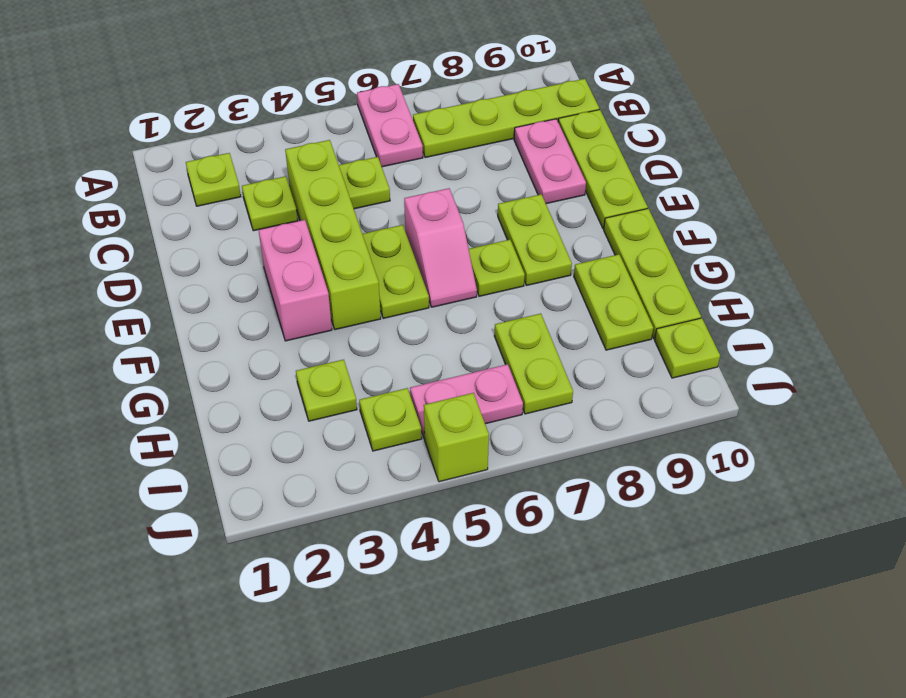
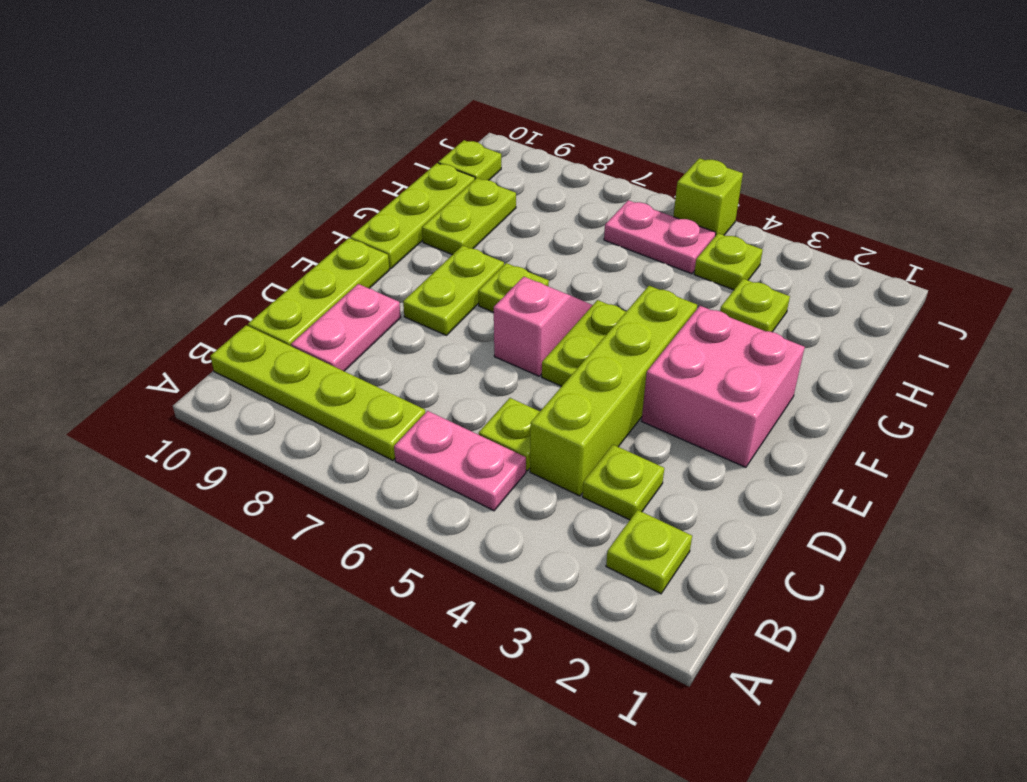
pink plate A6:B6 level 1 -> pink plate B5:B6 level 1
pink brick E3:F3 level 1 -> pink brick E2:F3 level 1
lime plate H7:I7 level 1 -> none

